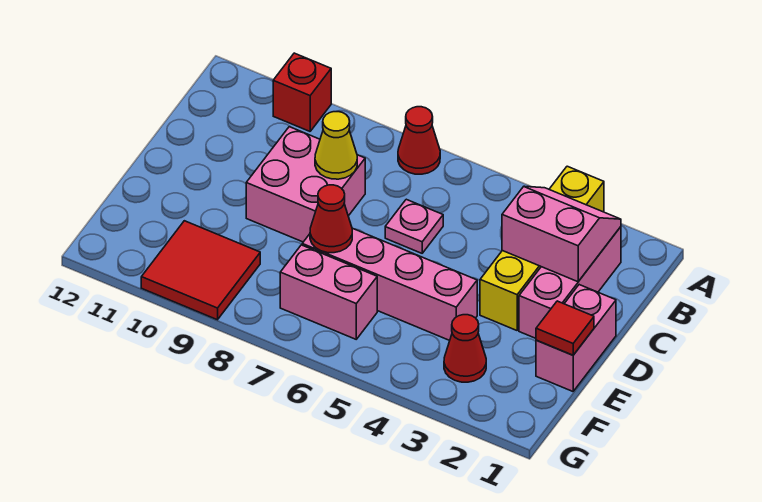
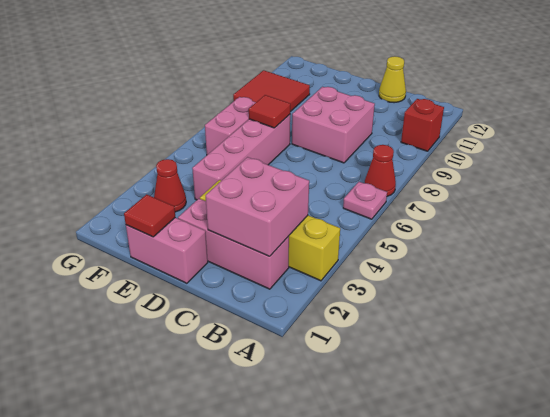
pink slope B2:C3 level 2 top C -> pink brick B2:C3 level 2
pink plate C6 level 1 -> pink plate A6 level 1
yellow cone C8 level 2 -> yellow cone C12 level 1
red cone E7 level 2 -> red tile E7 level 2

